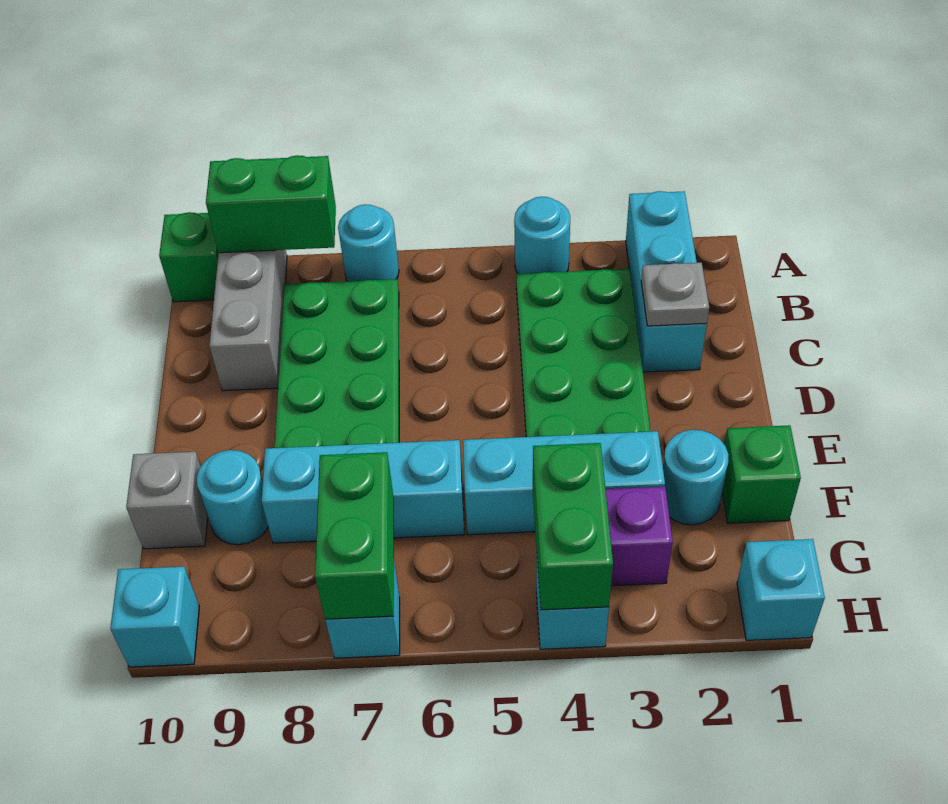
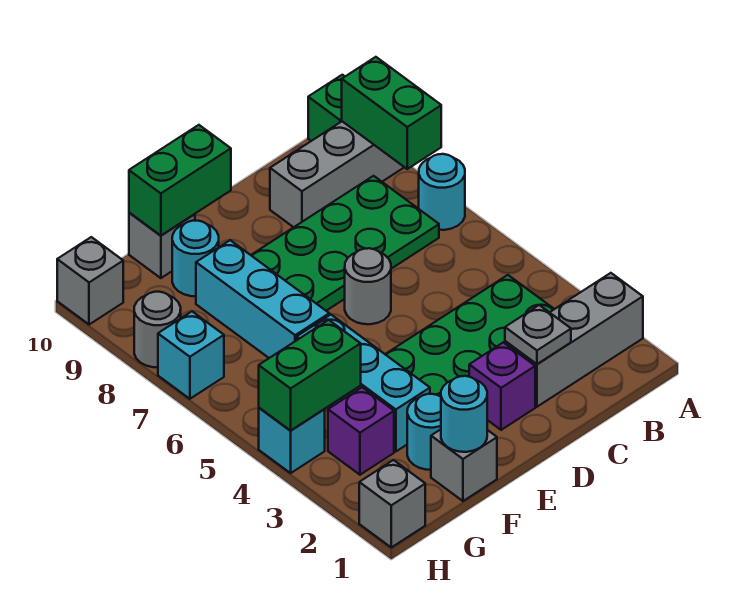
cyan brick A2:C2 level 1 -> grey brick A2:C2 level 1
cyan round brick A4 level 1 -> cyan round brick F1 level 2
none -> purple brick D2 level 1
none -> grey round brick D6 level 1
green brick F1 level 1 -> grey brick F1 level 1
green brick G7:H7 level 2 -> green brick E10:F10 level 2
cyan brick H1 level 1 -> grey brick H1 level 1
none -> grey round brick H8 level 1
cyan brick H10 level 1 -> grey brick H10 level 1

